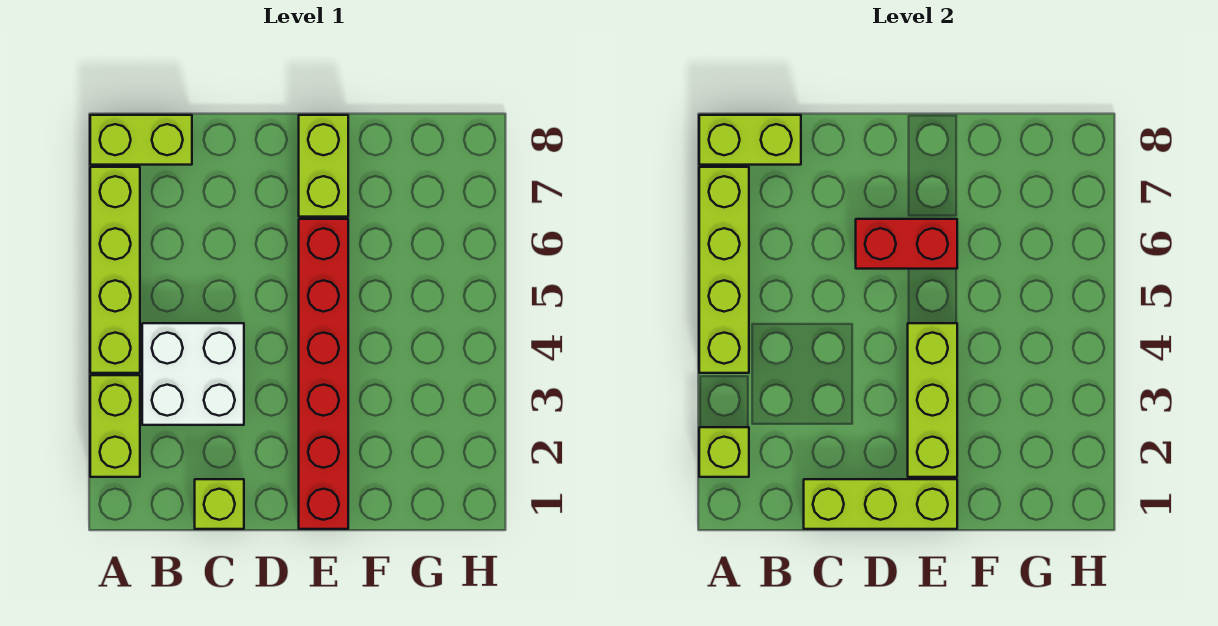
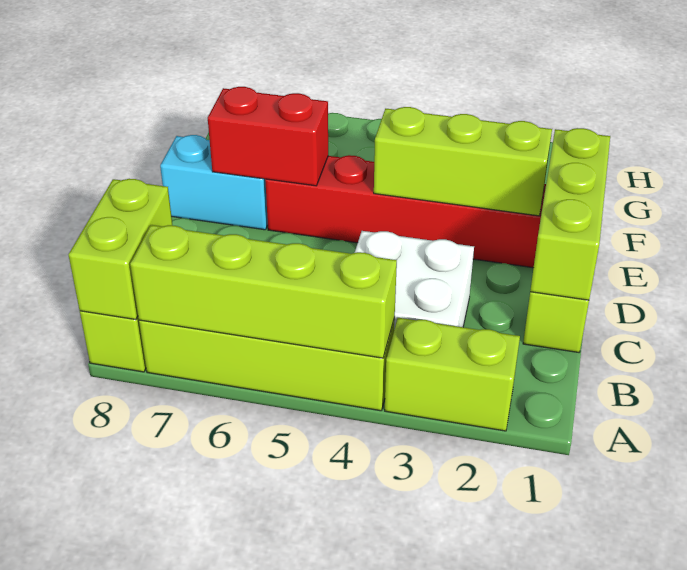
lime brick A2 level 2 -> none
red brick D6:E6 level 2 -> red brick E6:E7 level 2
lime brick E7:E8 level 1 -> cyan brick E7:E8 level 1

